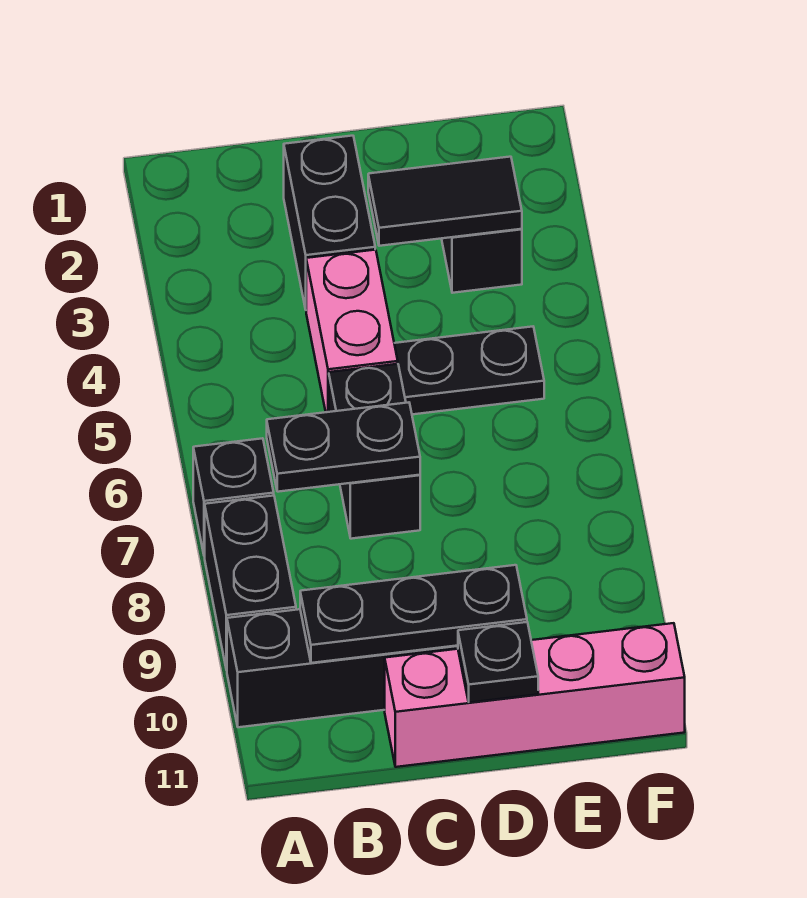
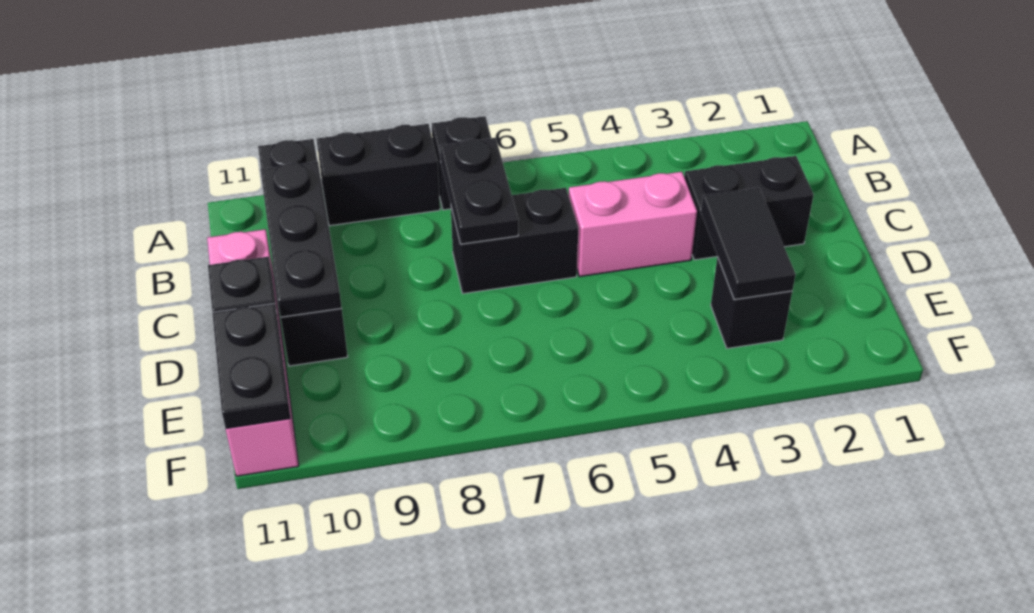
black plate D5:E5 level 1 -> black plate E11:F11 level 2

